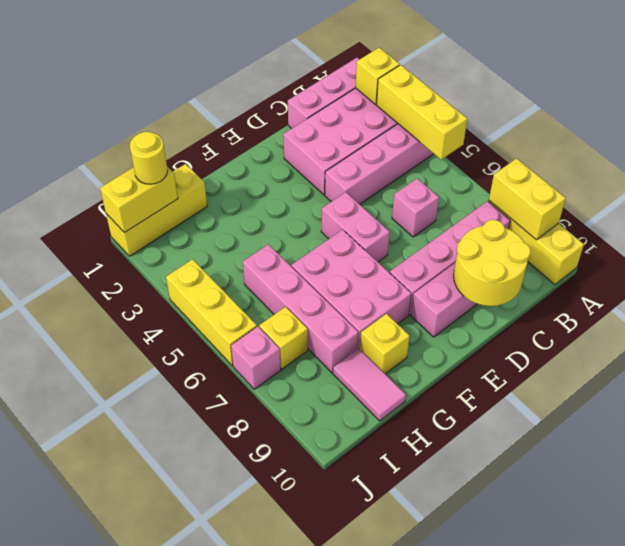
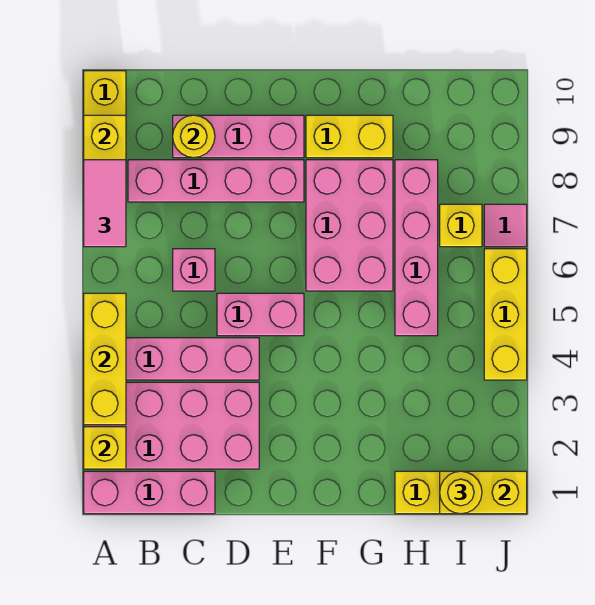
yellow round brick C9:D10 level 2 -> yellow round brick C9 level 2
pink brick E5:E6 level 1 -> pink brick D5:E5 level 1
yellow brick G9 level 1 -> yellow brick F9:G9 level 1
pink tile H9:H10 level 1 -> pink tile A7:A8 level 3
pink brick J7 level 1 -> pink tile J7 level 1

